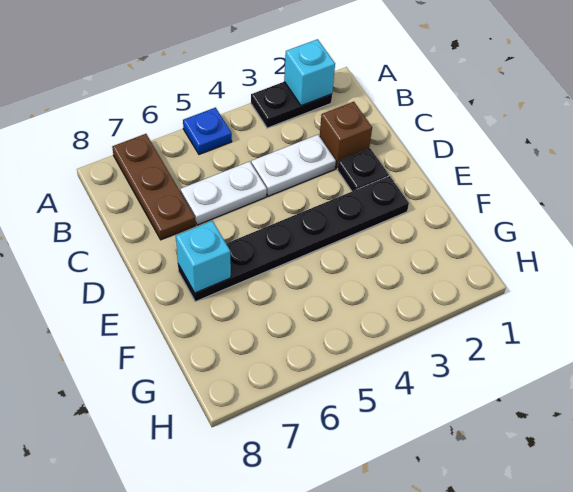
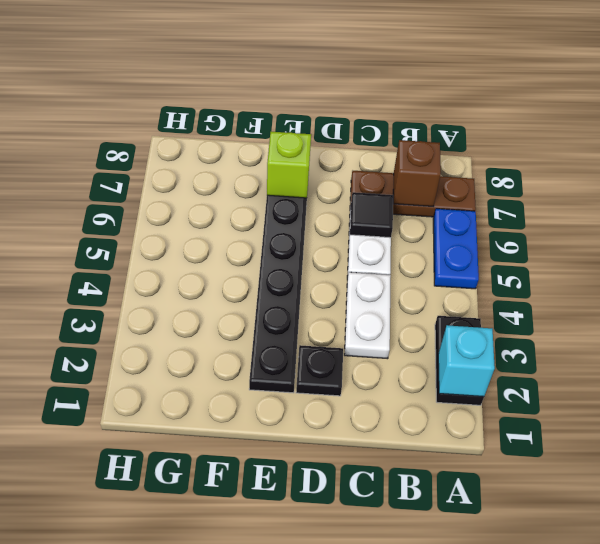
blue plate A5 level 1 -> blue plate A5:A6 level 1
brown brick C2 level 1 -> brown brick B7 level 2
none -> black tile C6 level 2
cyan brick E7 level 2 -> lime brick E7 level 2

